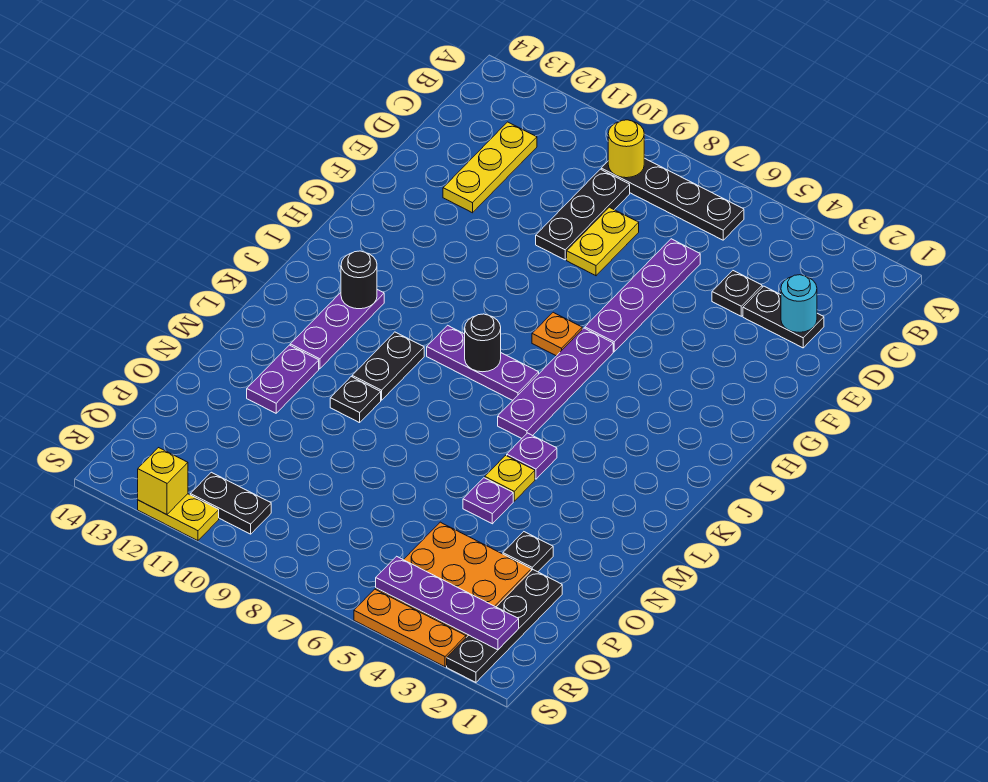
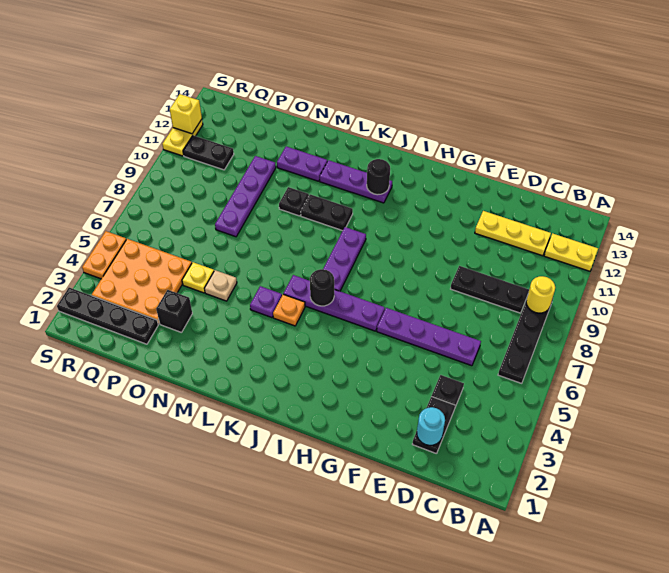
yellow plate D8:E8 level 1 -> yellow plate A12:B12 level 1
orange plate H7 level 1 -> orange plate K5 level 1
black round brick J8 level 2 -> black round brick J6 level 2
yellow plate M5 level 1 -> yellow plate O5 level 1
purple plate N5 level 1 -> tan plate N5 level 1
black plate O3 level 1 -> black brick O3 level 1
purple plate R2:R5 level 2 -> purple plate O8:O11 level 1
black plate R10:R11 level 1 -> black plate Q11:R11 level 1
orange plate S3:S5 level 1 -> orange plate S4:S5 level 1

